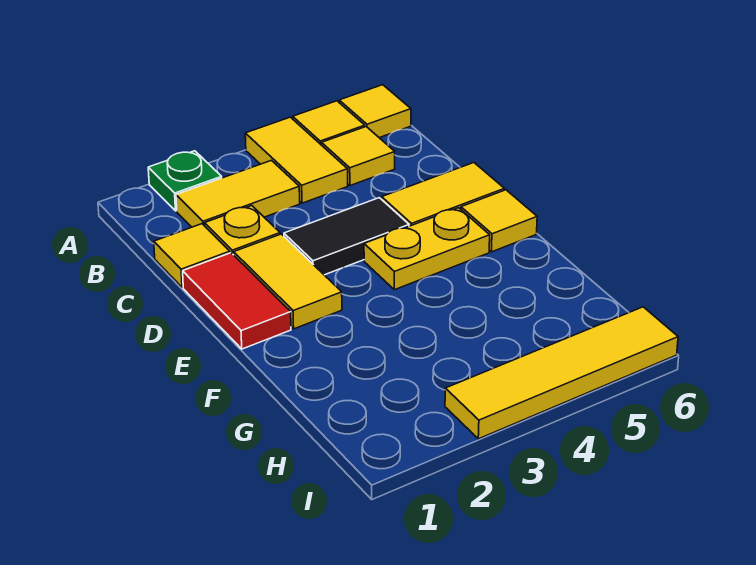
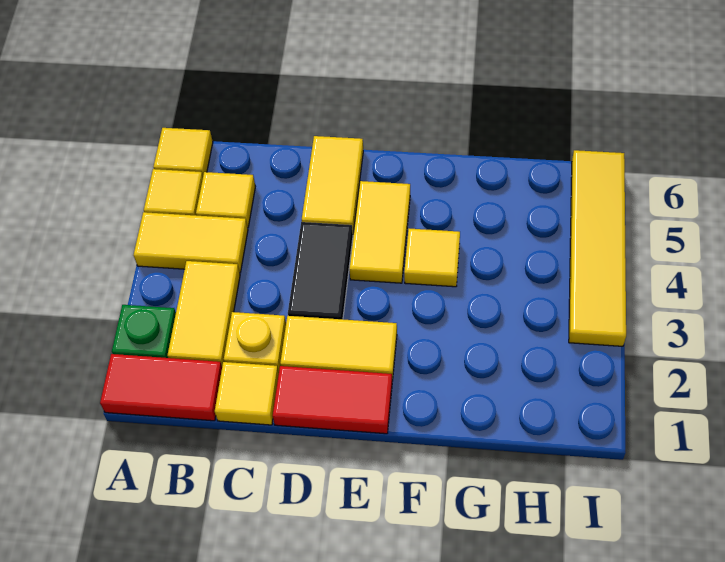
none -> red tile A1:B1 level 1
yellow plate E4:E5 level 1 -> yellow tile E4:E5 level 1
yellow tile E6 level 1 -> yellow tile F4 level 1

